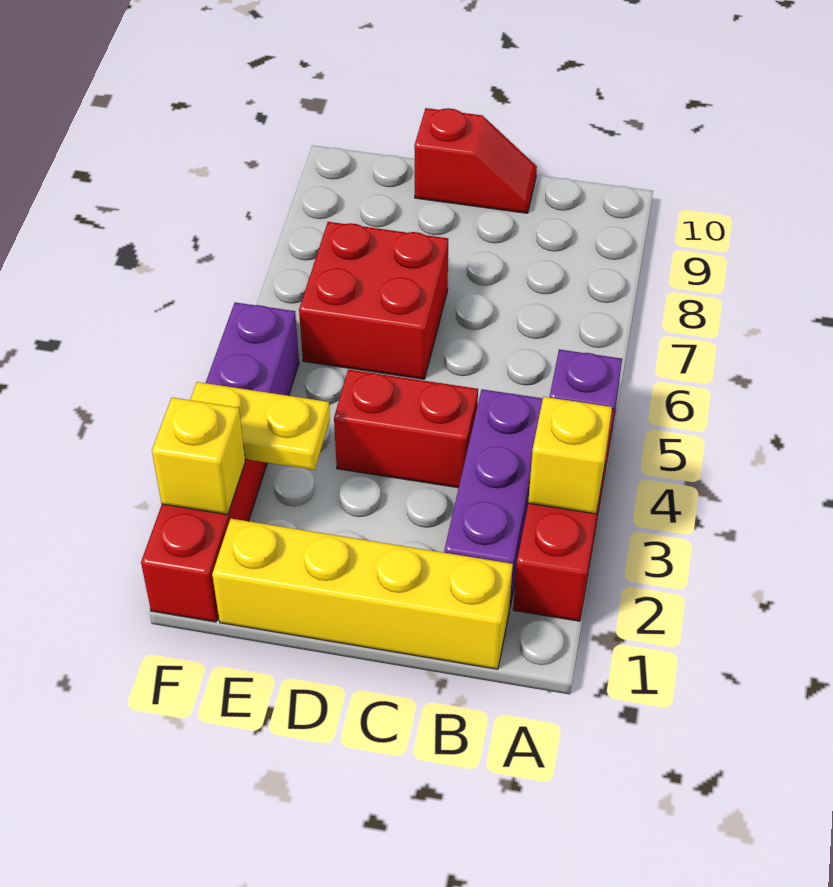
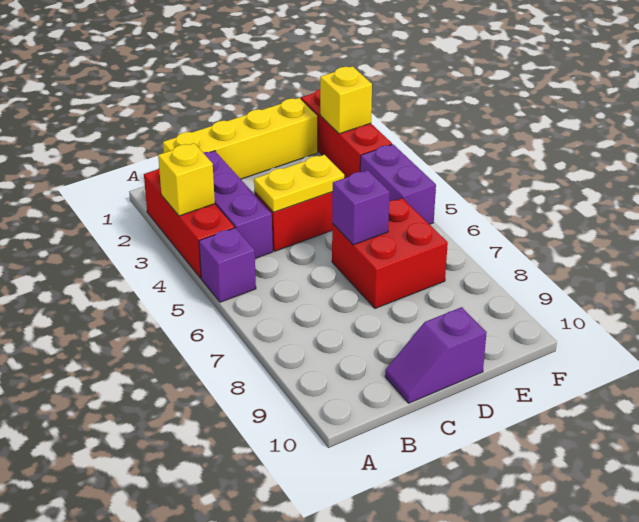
red slope C10:D10 level 1 top D -> purple slope C10:D10 level 1 top D
none -> purple brick D6 level 2
yellow plate E3:F3 level 2 -> yellow plate C4:D4 level 2

